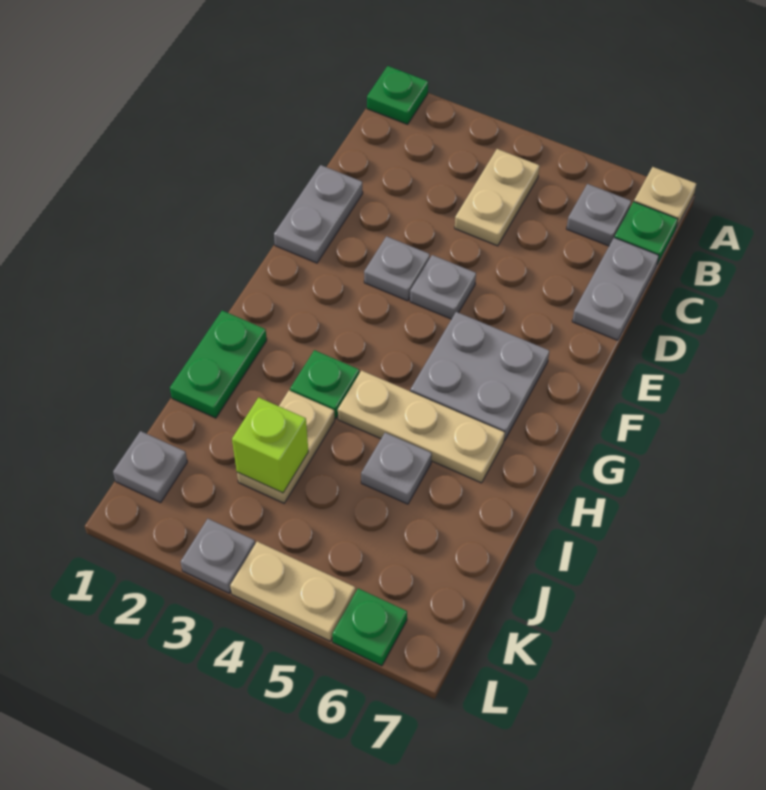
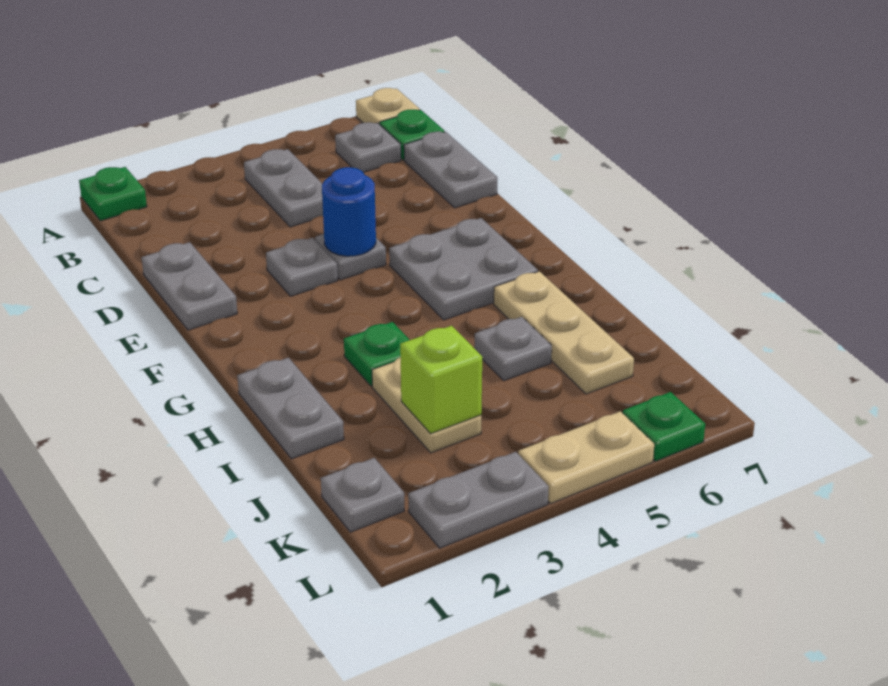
tan plate B4:C4 level 1 -> grey plate B4:C4 level 1
none -> blue round brick E4 level 2
green plate H1:I1 level 1 -> grey plate H1:I1 level 1
tan plate H4:H6 level 1 -> tan plate H6:J6 level 1
grey plate L3 level 1 -> grey plate L2:L3 level 1

